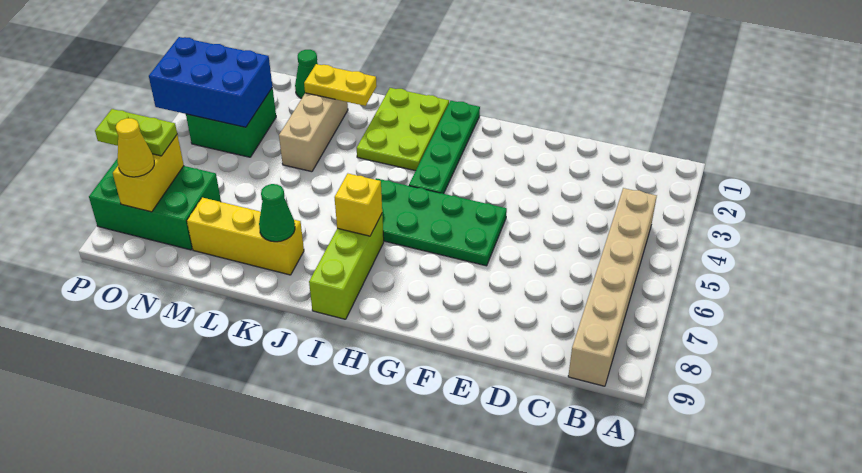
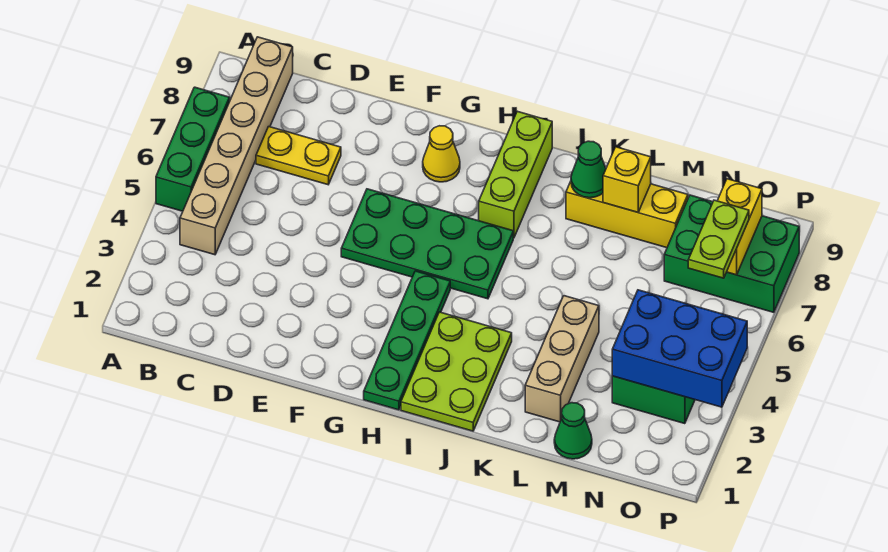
none -> green brick A5:A7 level 1
yellow brick I7 level 2 -> yellow brick L8 level 2
yellow plate K2:L2 level 2 -> yellow plate C7:D7 level 1
lime plate O7:P7 level 3 -> lime plate O6:O7 level 3
yellow cone O8 level 3 -> yellow cone G8 level 1

